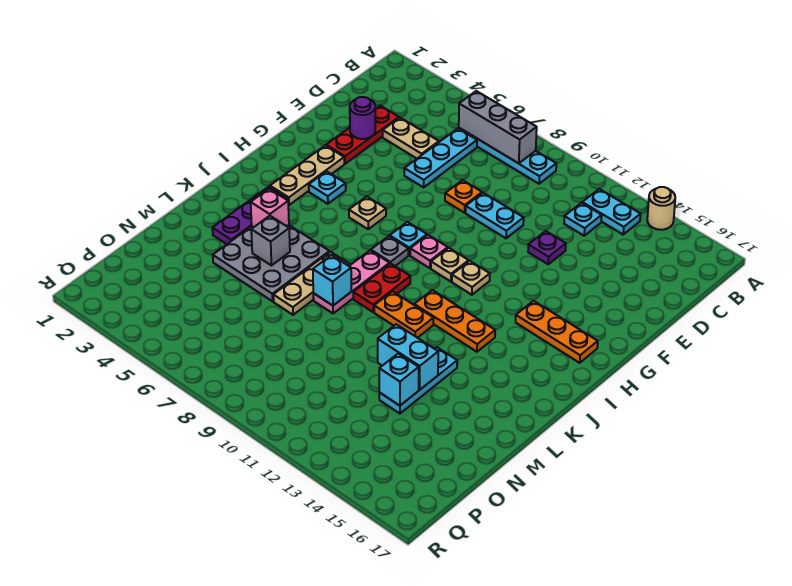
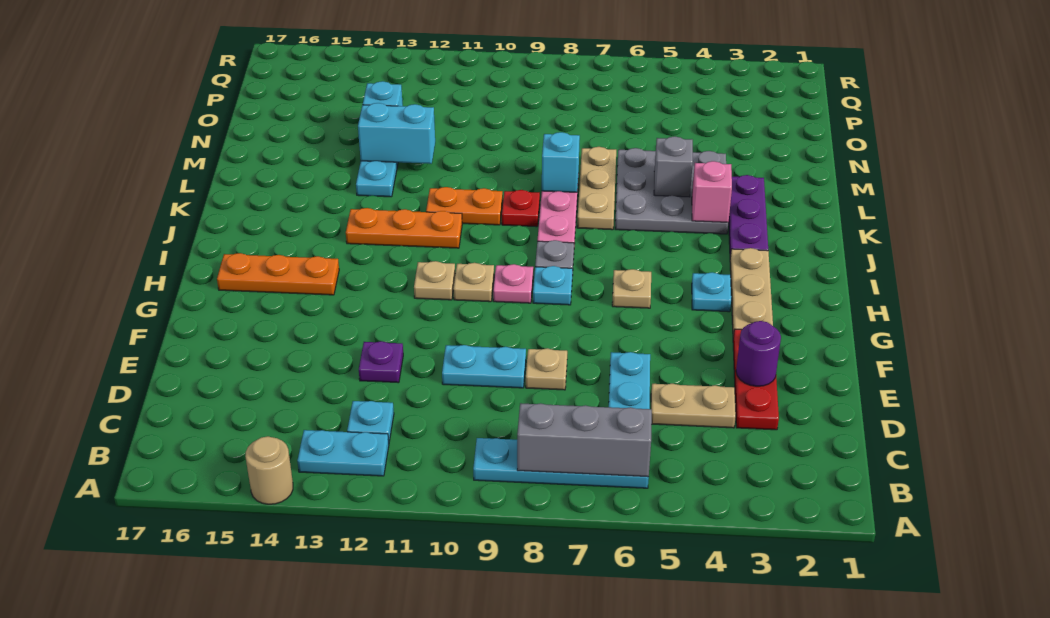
orange plate E8 level 1 -> tan plate E8 level 1
red plate J9:K9 level 1 -> red plate K9 level 1

